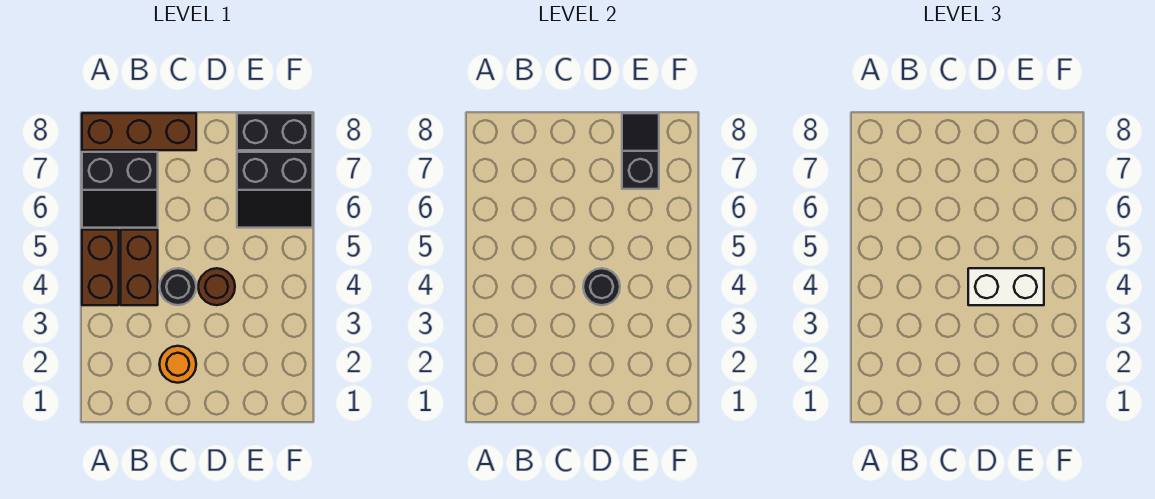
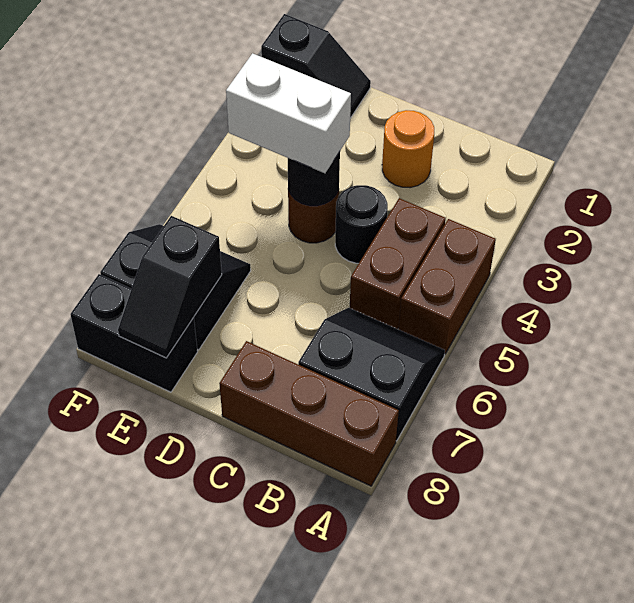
none -> black slope E1:F1 level 1 top F

